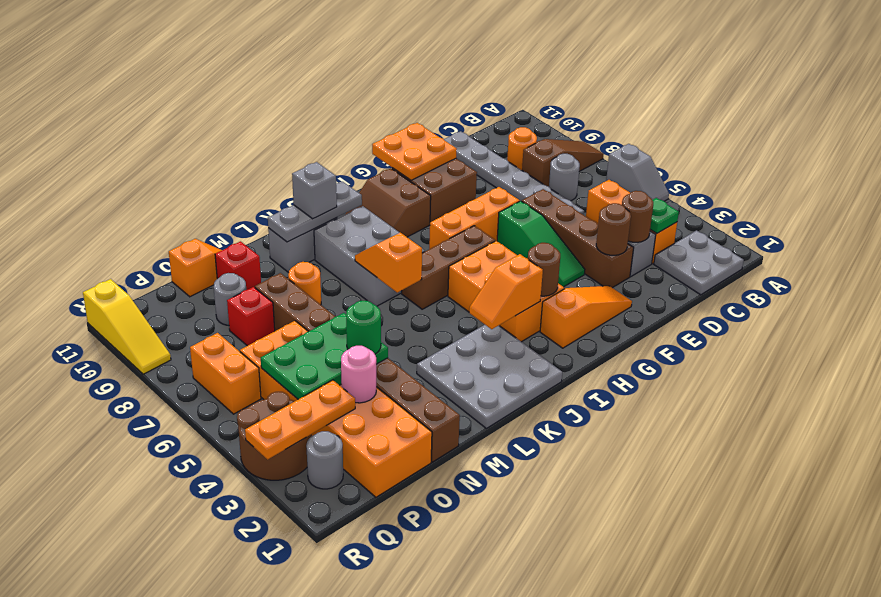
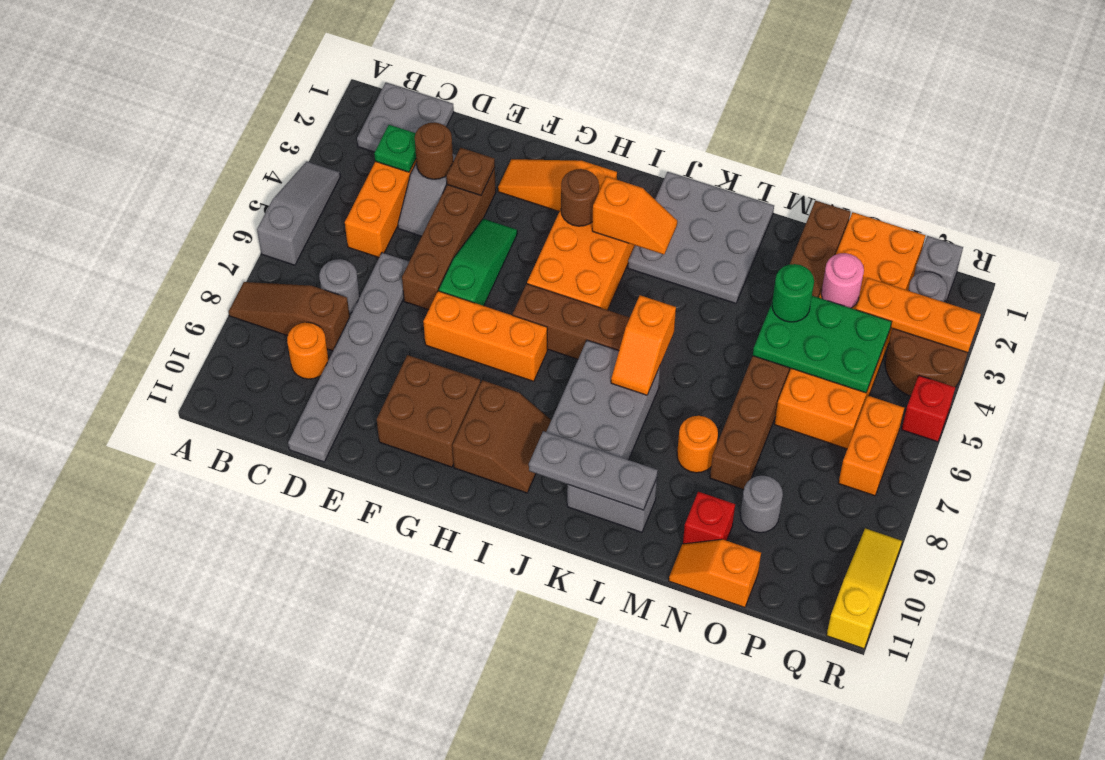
grey slope A5:A6 level 1 top 6 -> grey slope A4:A6 level 1 top 6
brown round brick E3 level 2 -> brown plate E3 level 2
orange plate F10:G11 level 2 -> none
grey brick K10 level 3 -> grey brick Q1 level 1
red brick O8 level 1 -> red brick R5 level 1

